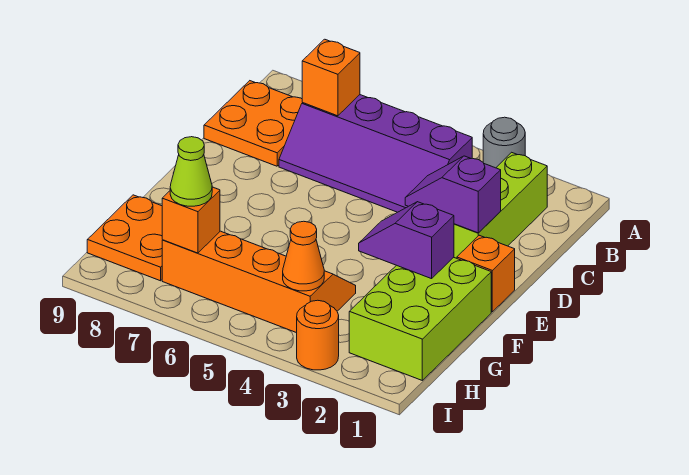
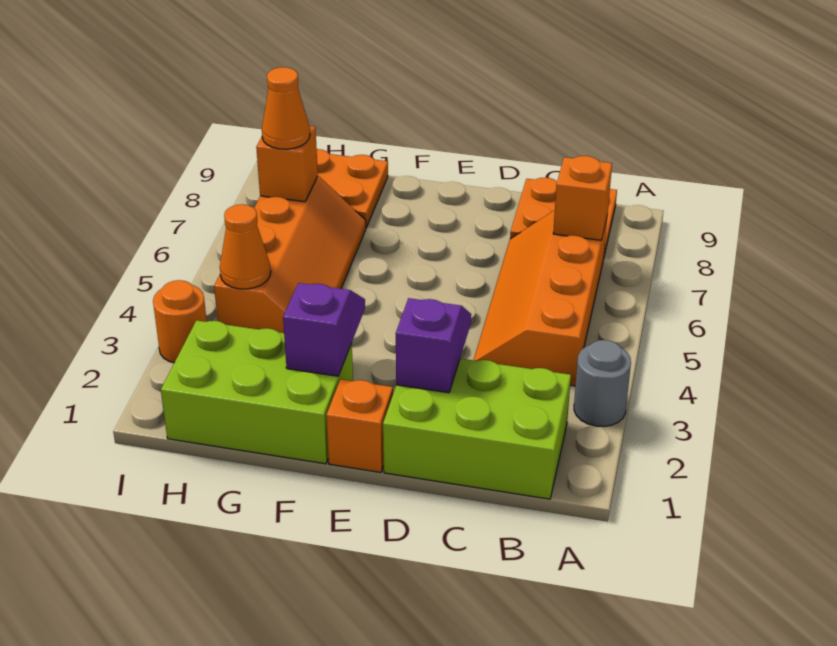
lime brick B2:D2 level 1 -> lime brick B1:D2 level 1
purple slope B4:C7 level 1 top B -> orange slope B4:C7 level 1 top B
lime cone H7 level 3 -> orange cone H7 level 3

